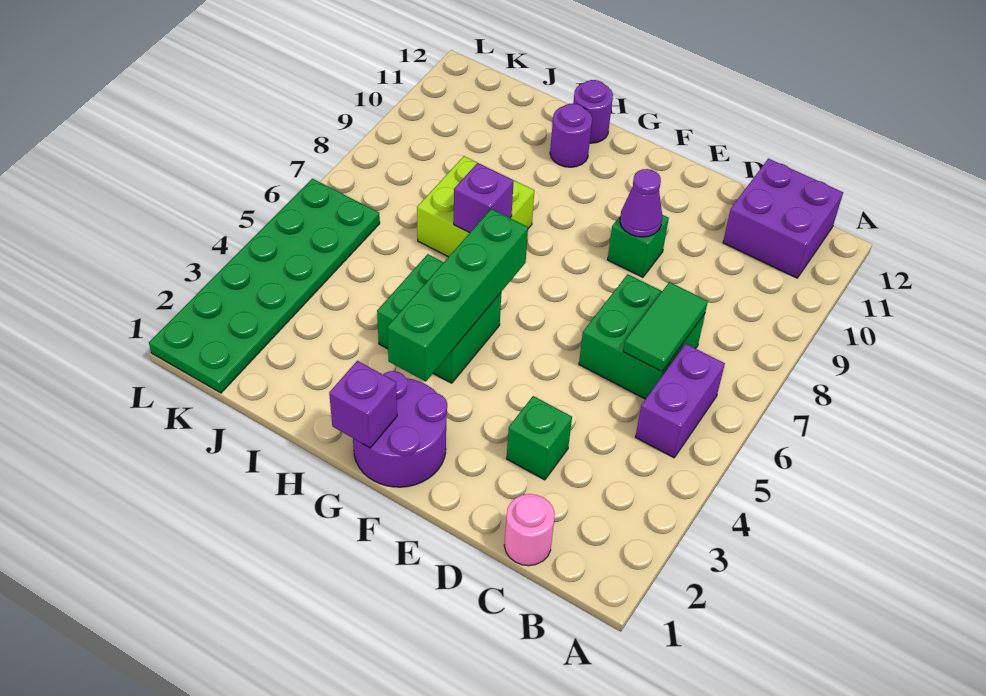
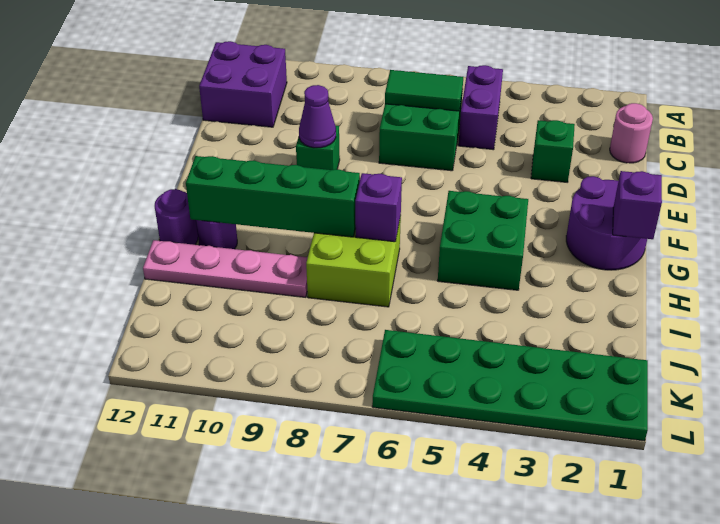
purple brick B5:B6 level 1 -> purple brick B5:C5 level 1
green brick G3:G6 level 2 -> green brick H8:H11 level 2
none -> pink plate I9:I12 level 1

